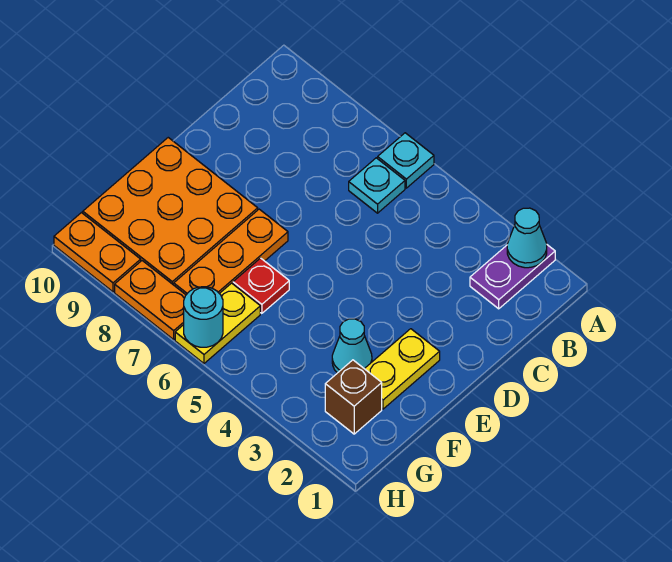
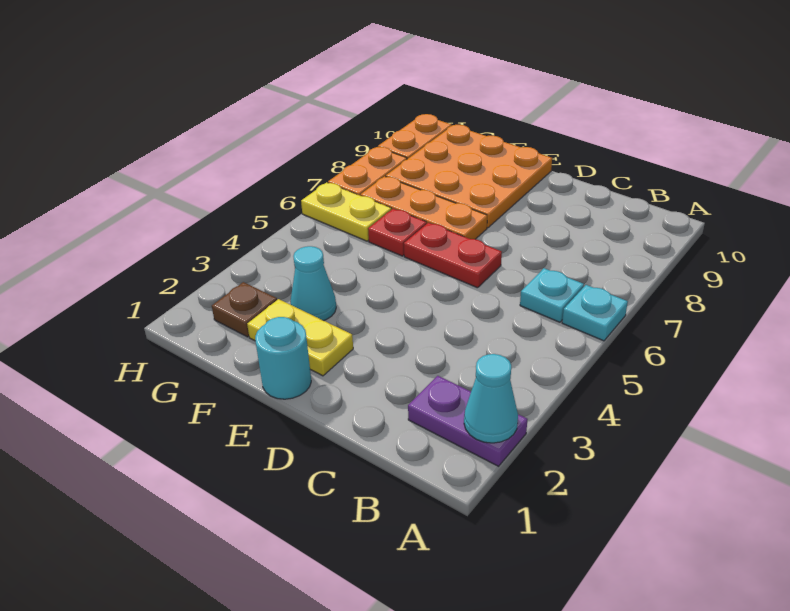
none -> red plate D6:E6 level 1
brown brick G2 level 1 -> brown plate G2 level 1
cyan round brick H6 level 2 -> cyan round brick E1 level 1

